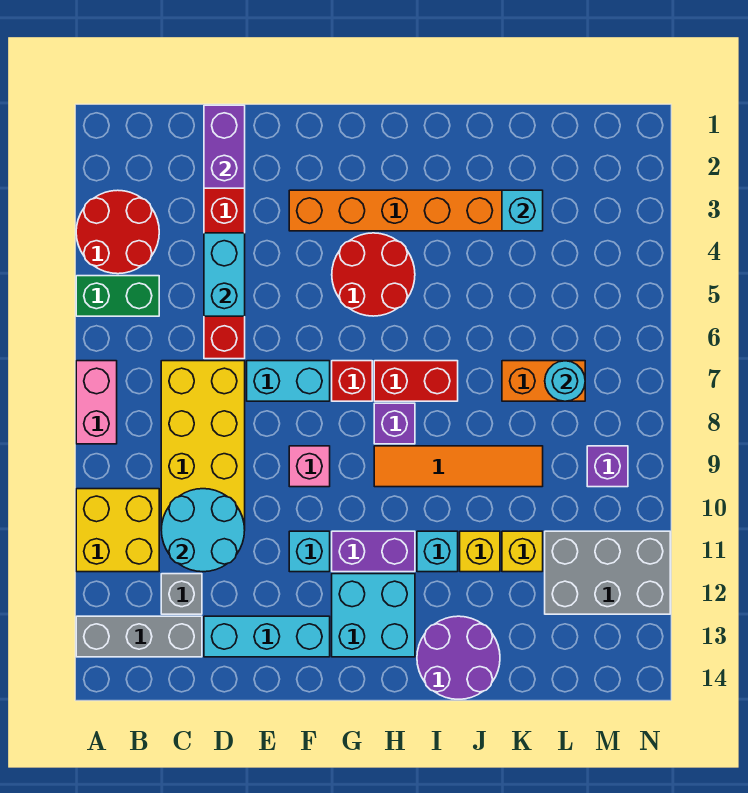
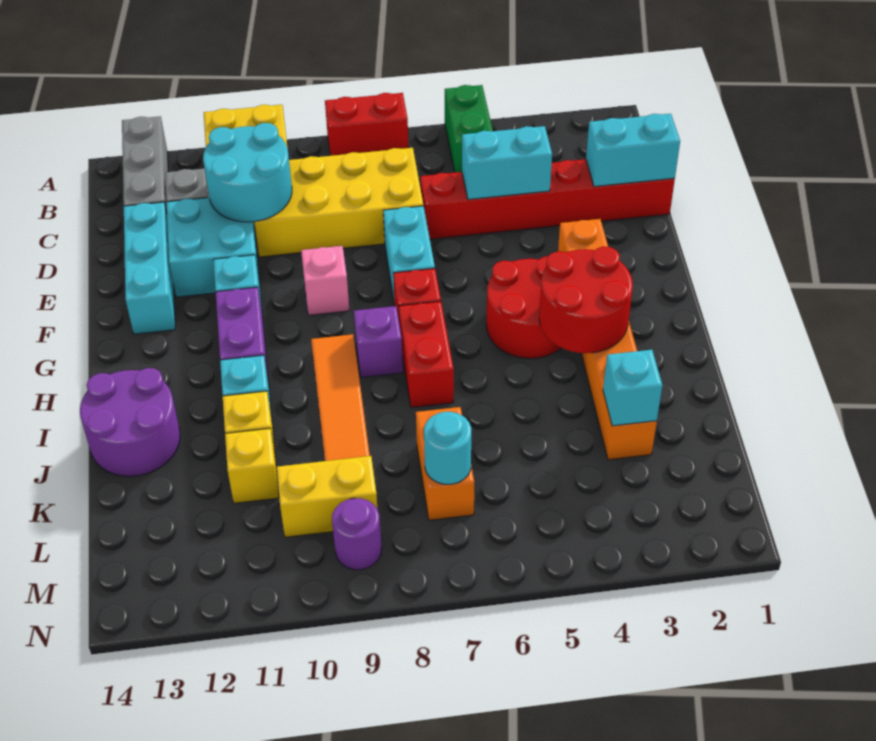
red round brick A3:B4 level 1 -> red round brick H3:I4 level 2
pink brick A7:A8 level 1 -> red brick A7:A8 level 1
purple brick D1:D2 level 2 -> cyan brick D1:D2 level 2
cyan brick G12:H13 level 1 -> cyan brick D11:E12 level 1
none -> yellow brick L9:L10 level 1
grey brick L11:N12 level 1 -> none
purple brick M9 level 1 -> purple round brick M9 level 1

